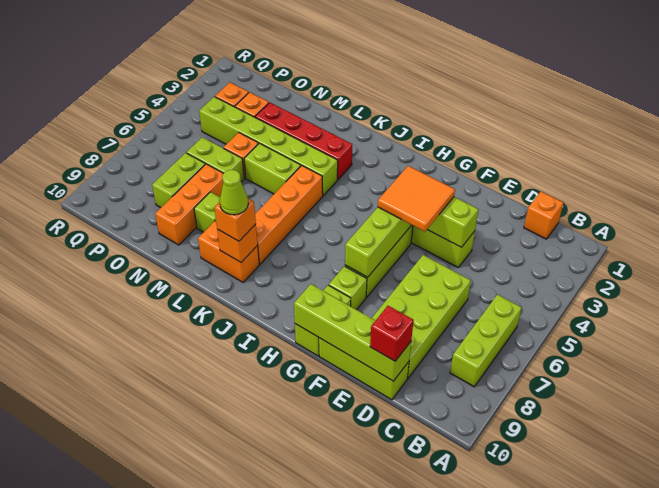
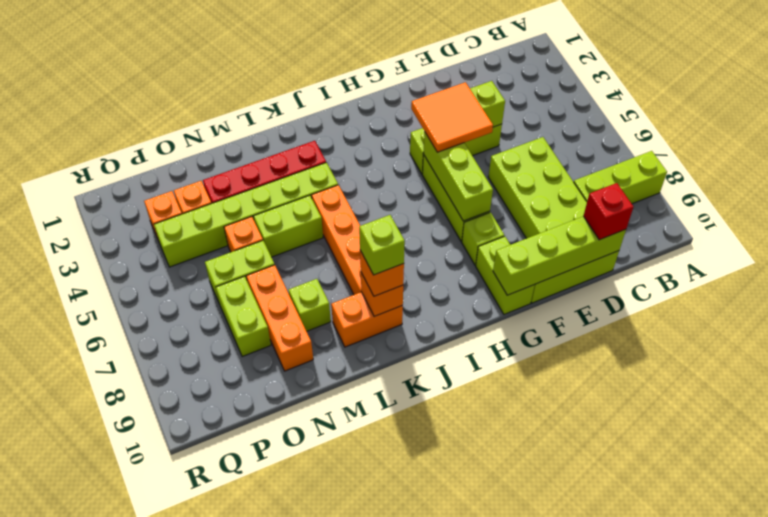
lime brick B6:B8 level 1 -> lime brick A8:C8 level 1
orange brick C1 level 1 -> none
lime cone K9 level 4 -> lime brick K9 level 4

